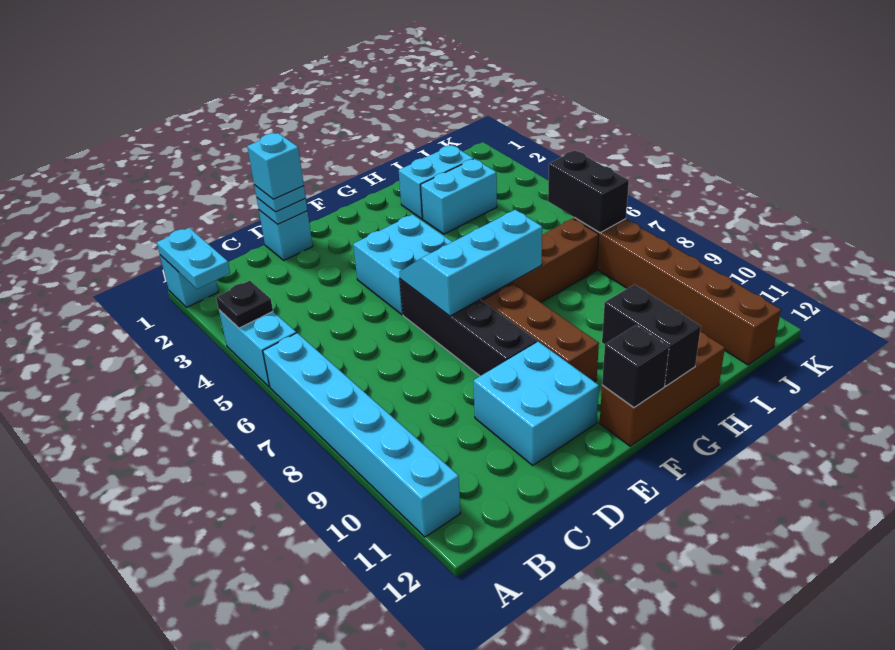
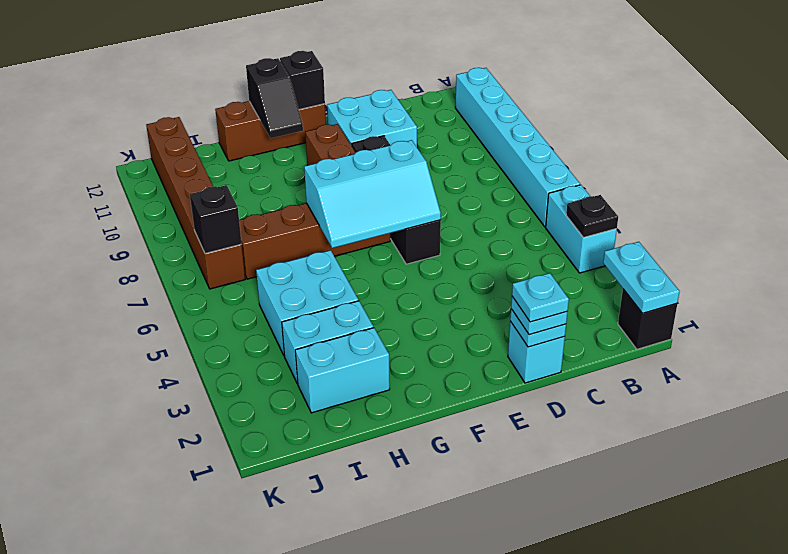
cyan brick A1 level 1 -> black brick A1 level 1
cyan brick D1 level 4 -> cyan plate D1 level 4
cyan brick E4:F5 level 1 -> cyan brick H4:I5 level 1
black brick G11:G12 level 2 -> black slope G11:G12 level 2 top 12
black brick J6:J7 level 2 -> black brick J7 level 2

